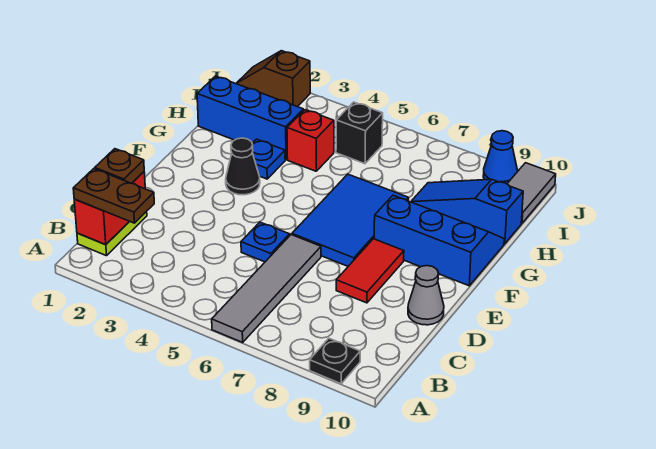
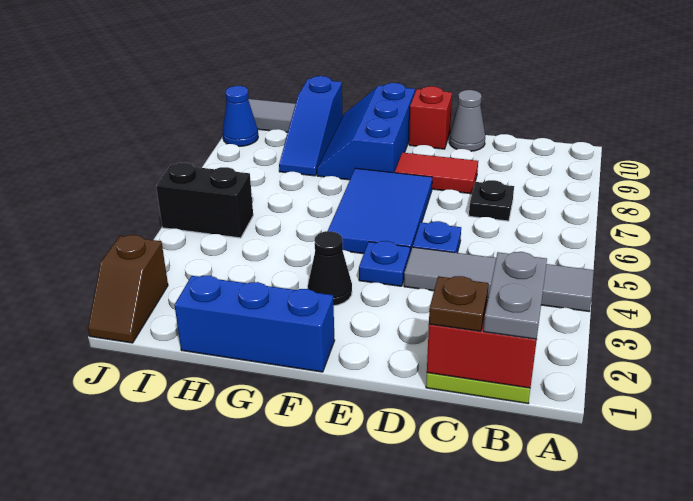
grey tile A6:D6 level 1 -> grey tile A4:D4 level 1
black plate A9 level 1 -> black plate C7 level 1
brown plate B1:B2 level 3 -> grey plate B1:B2 level 3
blue tile E6:G7 level 1 -> blue tile E5:F7 level 1
blue plate G3 level 1 -> blue plate E4 level 1
blue brick H1:H3 level 1 -> blue brick F1:H1 level 1
red brick H4 level 1 -> red brick E10 level 1
black brick I5 level 1 -> black brick I5:J5 level 1

